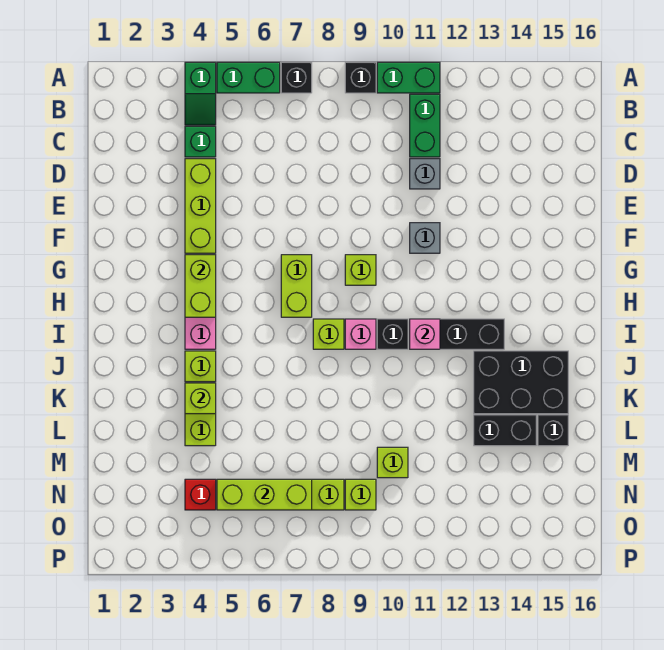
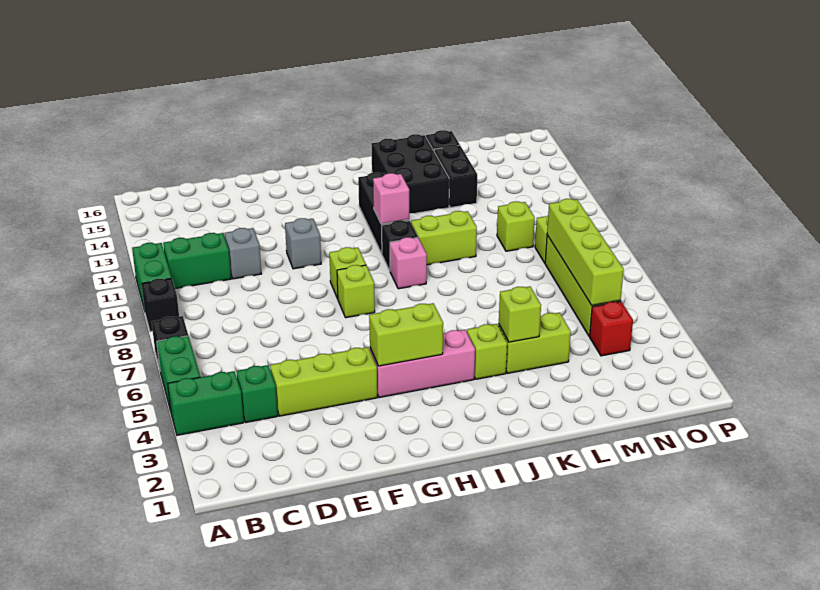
green slope A4:B4 level 1 top A -> green brick A4:B4 level 1
lime brick G7:H7 level 1 -> lime brick J10:K10 level 1
lime brick I8 level 1 -> lime brick G8 level 1
lime brick N5:N7 level 2 -> lime brick N5:N8 level 2

